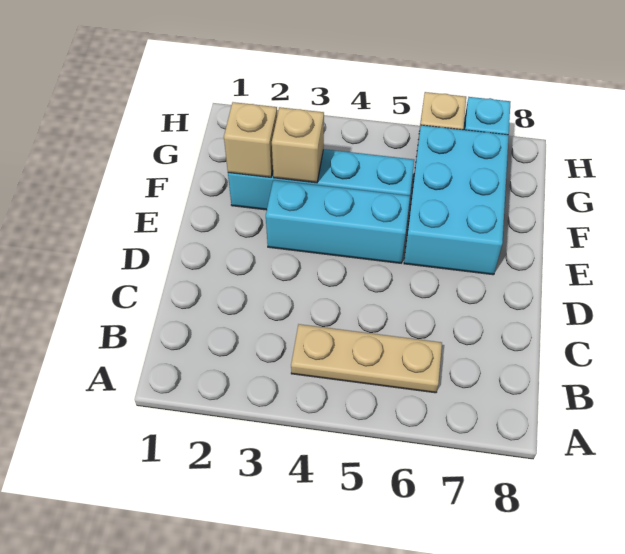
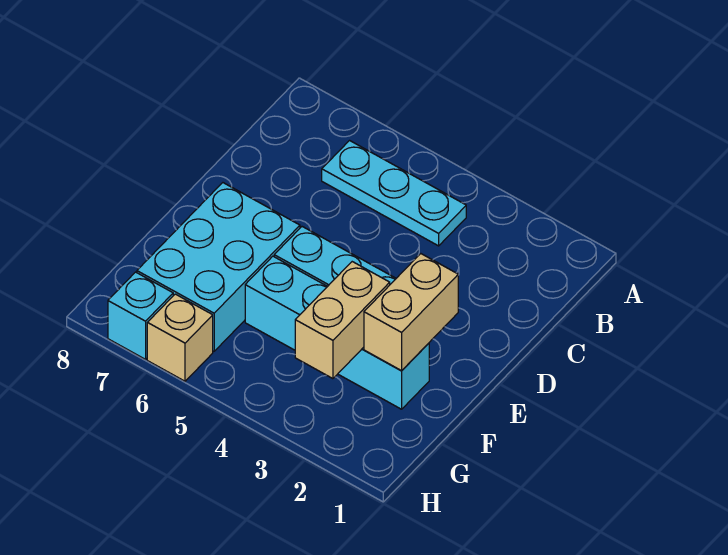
tan plate B4:B6 level 1 -> cyan plate B4:B6 level 1
tan brick F2 level 2 -> tan brick E2:F2 level 2
tan brick F3 level 2 -> tan brick F3:G3 level 2

